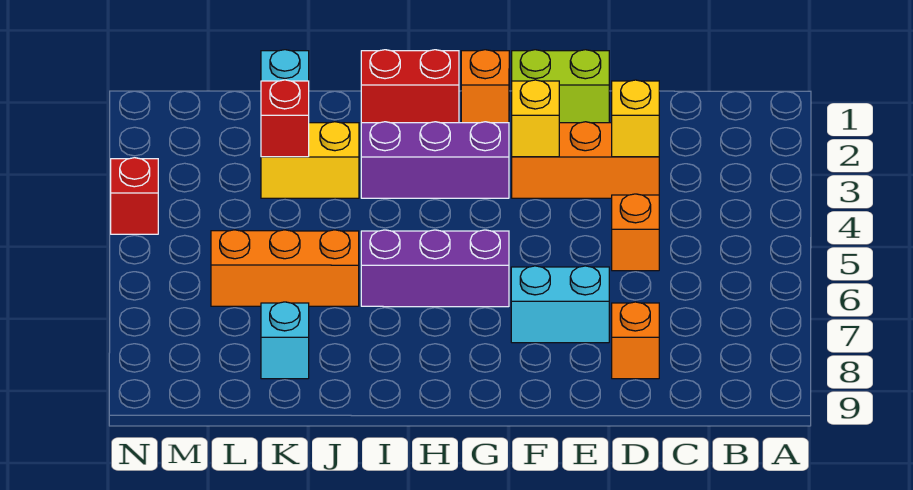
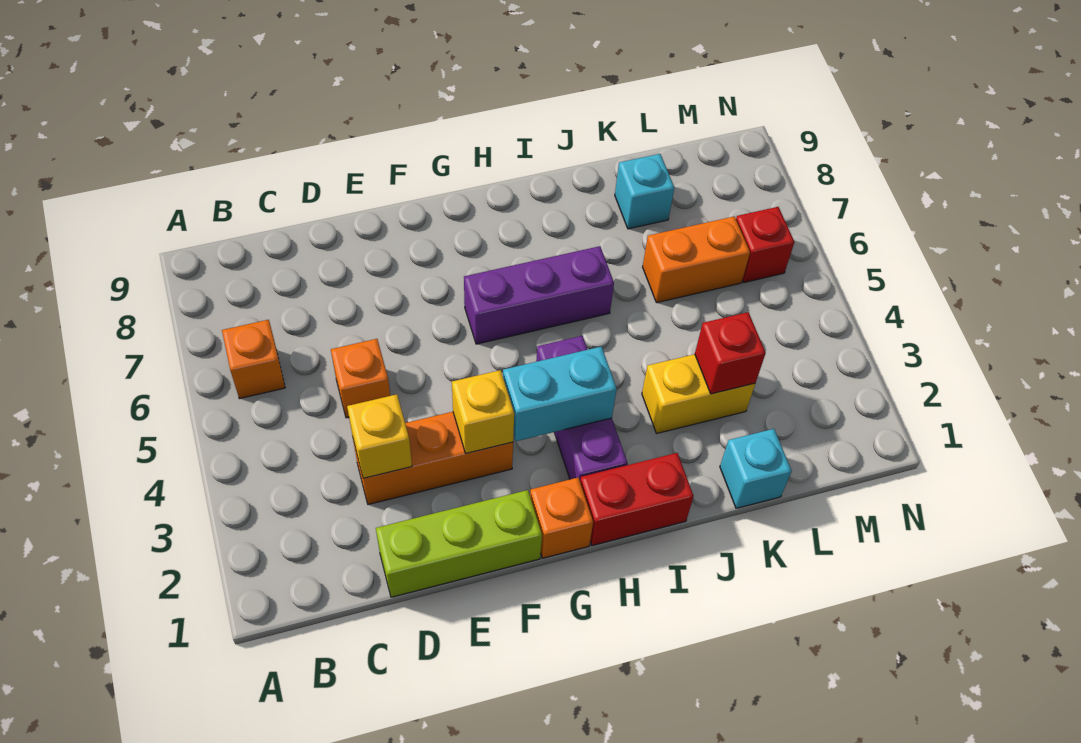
orange brick D8 level 1 -> orange brick B6 level 1
lime brick E1:F1 level 1 -> lime brick D1:F1 level 1
cyan brick E7:F7 level 1 -> cyan brick G3:H3 level 2
purple brick G3:I3 level 1 -> purple brick H2:H4 level 1
orange brick J6:L6 level 1 -> orange brick K6:L6 level 1
red brick N4 level 1 -> red brick M6 level 1

